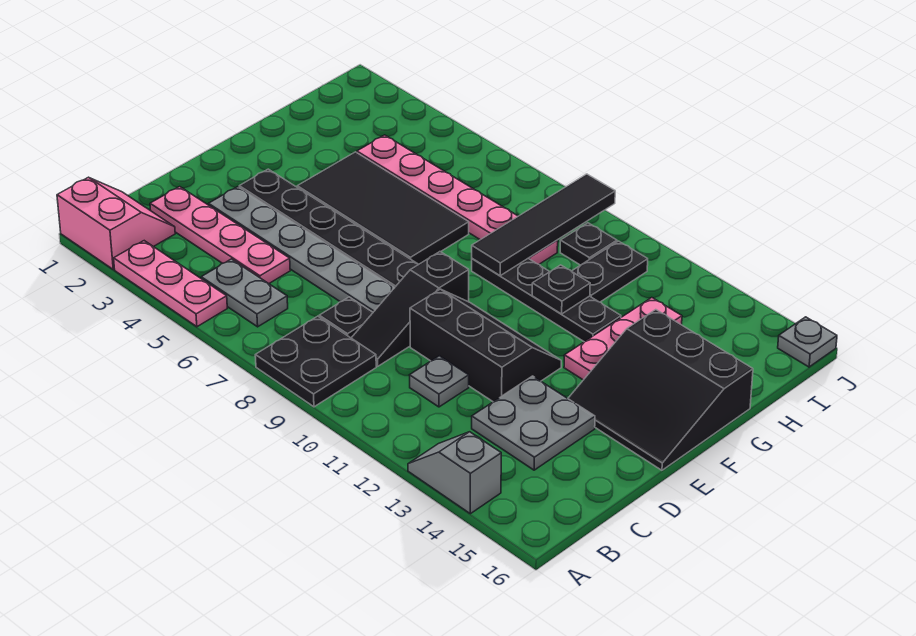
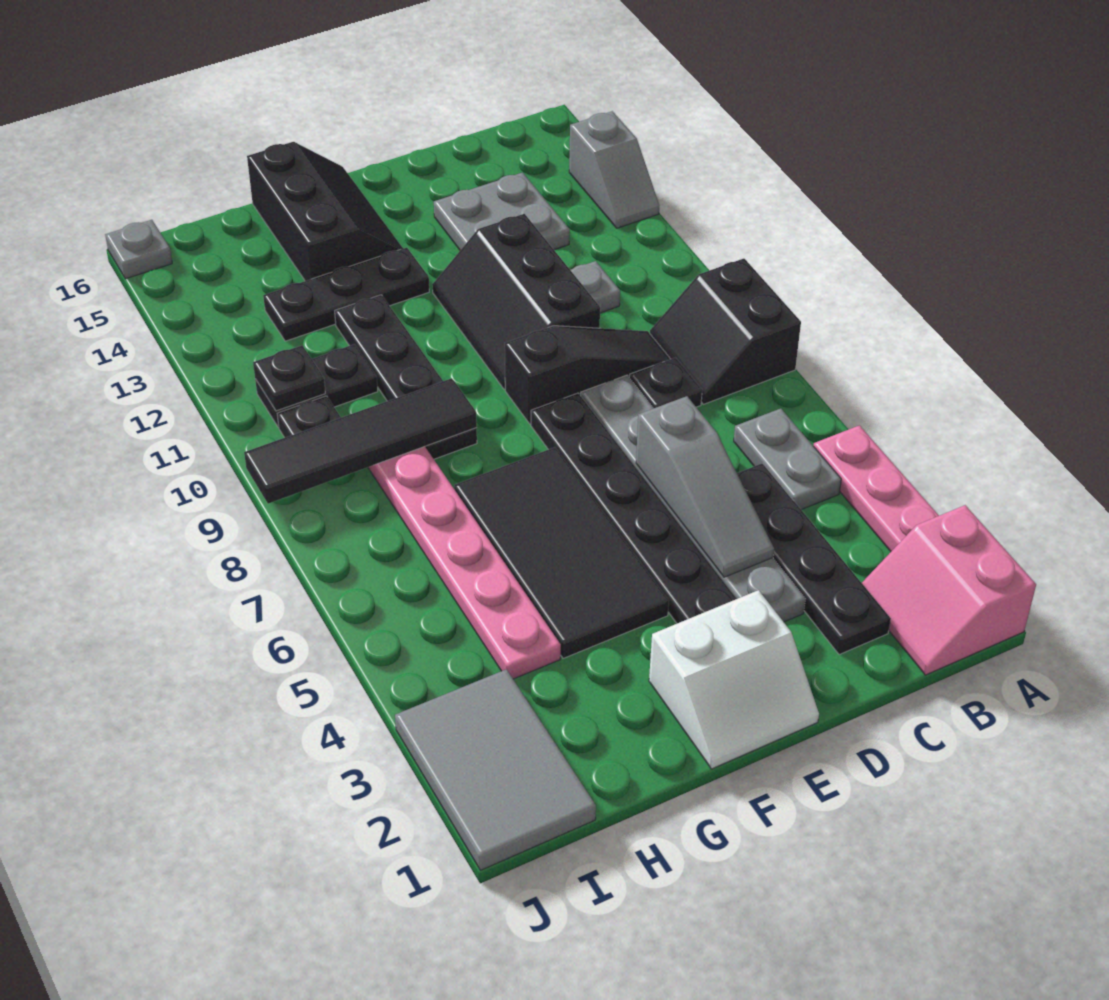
black plate A8:B9 level 1 -> black slope A8:B9 level 1 top A
pink plate C2:C5 level 1 -> black plate C2:C5 level 1
none -> grey slope D4:D6 level 2 top 6
none -> white slope E1:F2 level 1 top 2
black slope E14:G16 level 1 top G -> black slope F14:G16 level 1 top G
pink plate F13:H13 level 1 -> black plate F13:H13 level 1
black plate G11 level 2 -> black plate I11 level 2
none -> grey tile I1:J3 level 1

